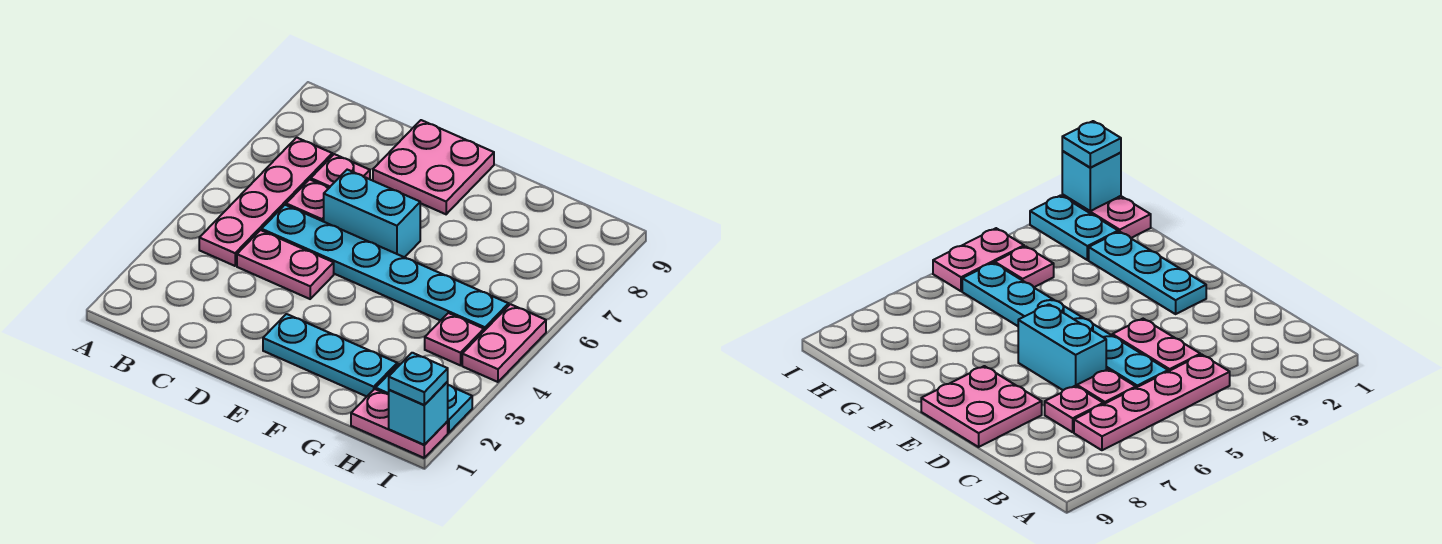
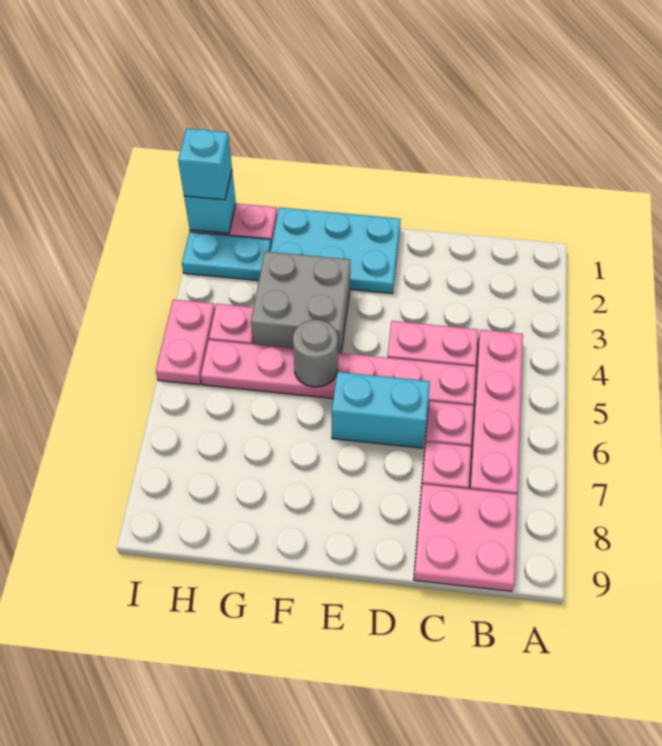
cyan plate C5:H5 level 1 -> pink plate C5:H5 level 1
pink plate D8:E9 level 1 -> pink plate B8:C9 level 1
cyan plate E2:G2 level 1 -> cyan plate E1:G2 level 1
none -> grey brick F3:G4 level 1
none -> grey round brick F5 level 2
cyan plate I1 level 3 -> cyan brick I1 level 3

